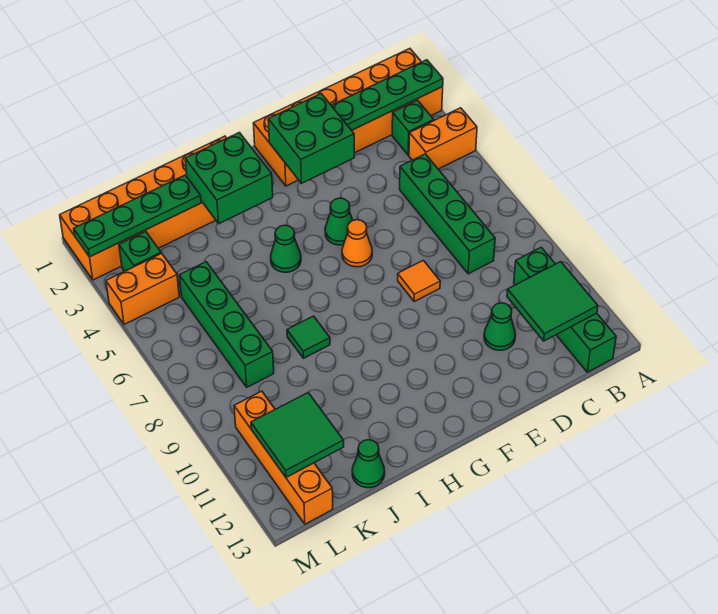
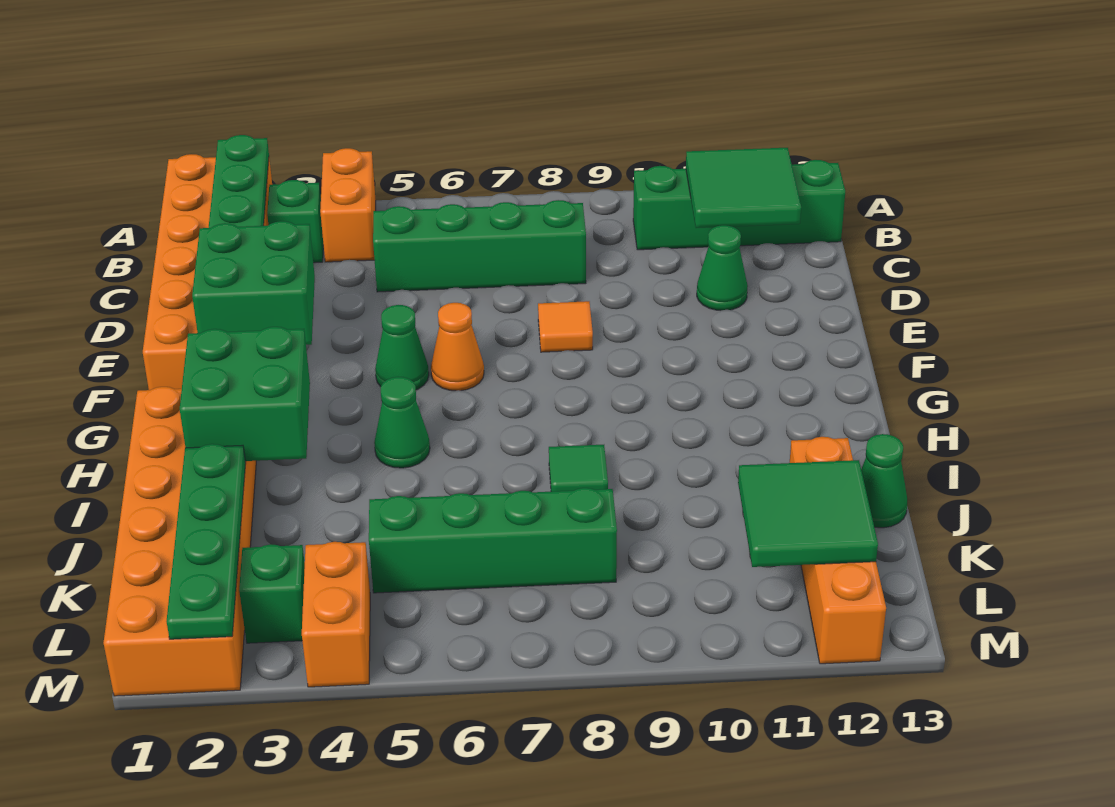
orange brick L10:L13 level 1 -> orange brick J12:M12 level 1

